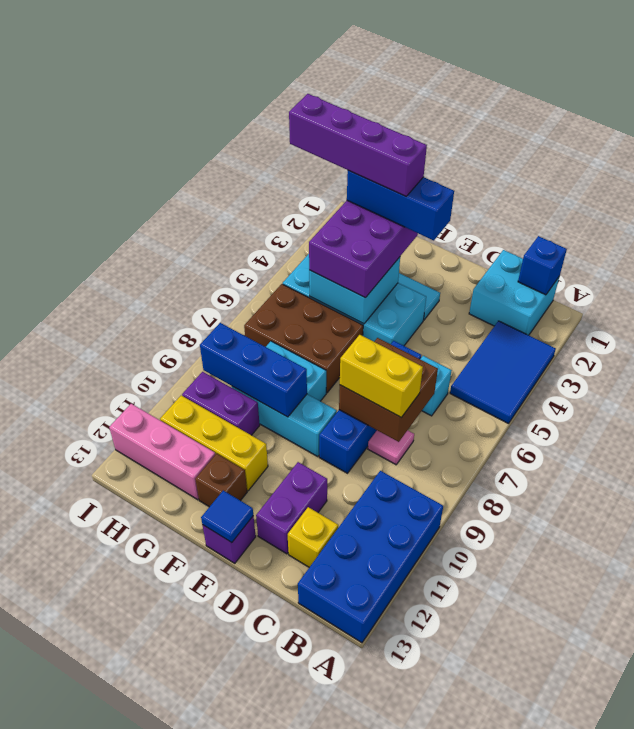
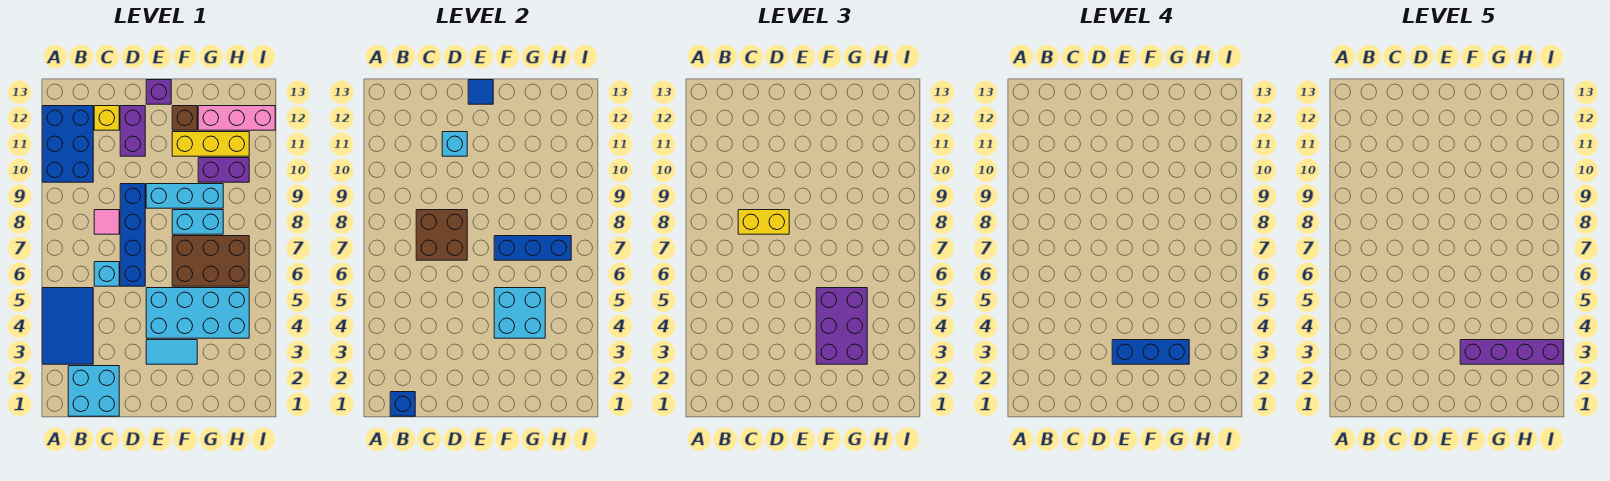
blue brick A10:B13 level 1 -> blue brick A10:B12 level 1
none -> cyan brick D11 level 2
blue brick F9:H9 level 2 -> blue brick F7:H7 level 2

